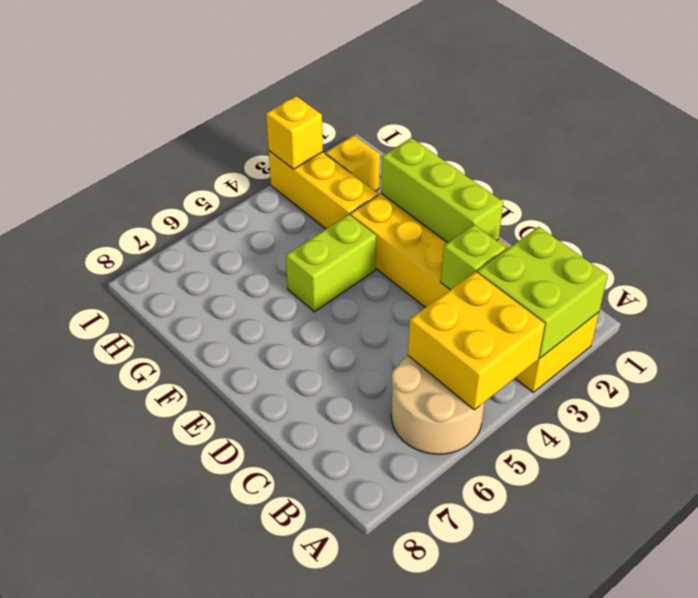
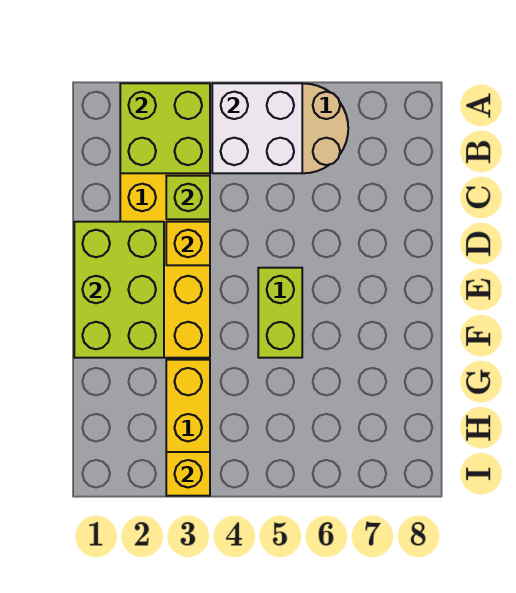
yellow brick A4:B5 level 2 -> white brick A4:B5 level 2
lime brick D2:F2 level 2 -> lime brick D1:F2 level 2
lime brick F4:F5 level 1 -> lime brick E5:F5 level 1
yellow brick H2 level 1 -> yellow brick D3 level 2

